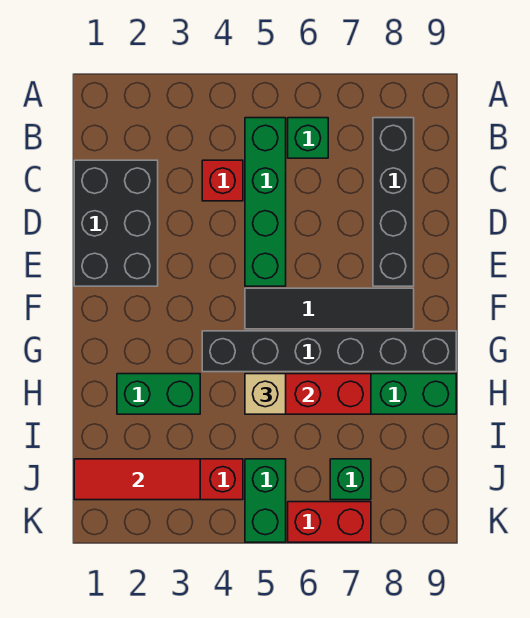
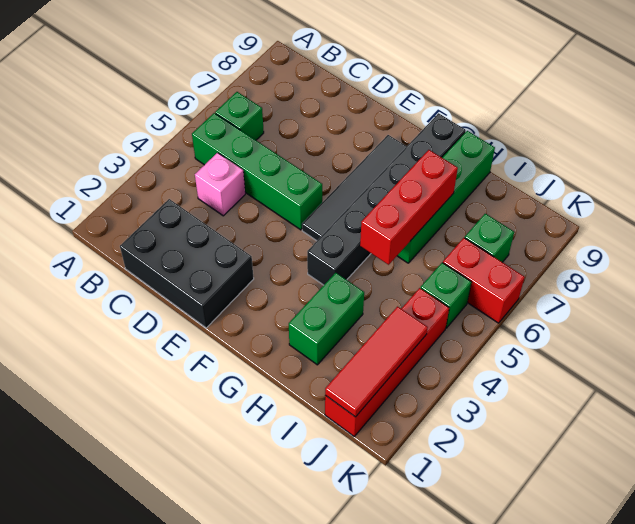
black brick B8:E8 level 1 -> none
red brick C4 level 1 -> pink brick C4 level 1
tan brick H5 level 3 -> none
green brick J5:K5 level 1 -> green brick J5 level 1
red brick K6:K7 level 1 -> red brick J6:K6 level 1

